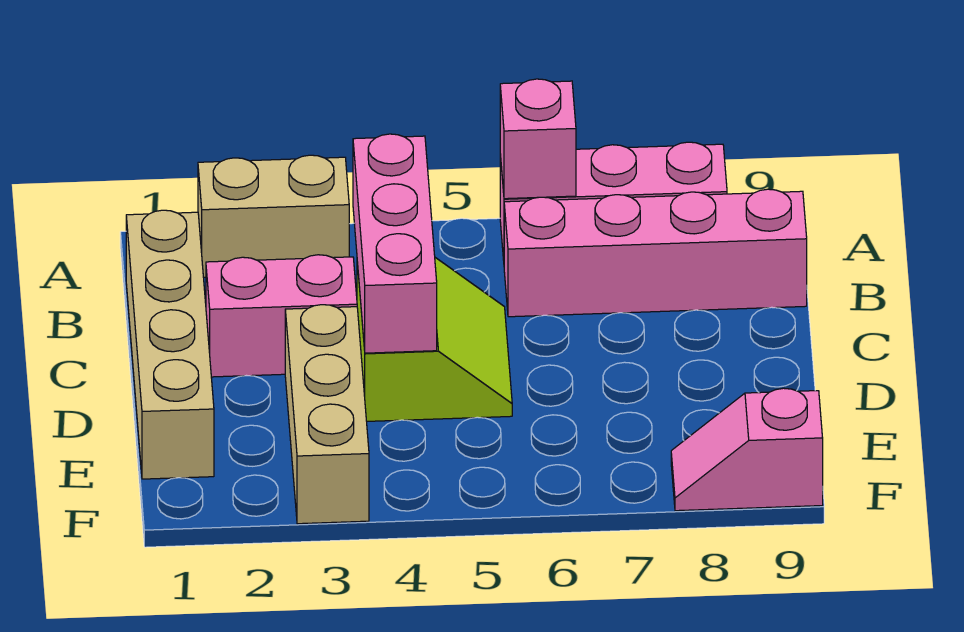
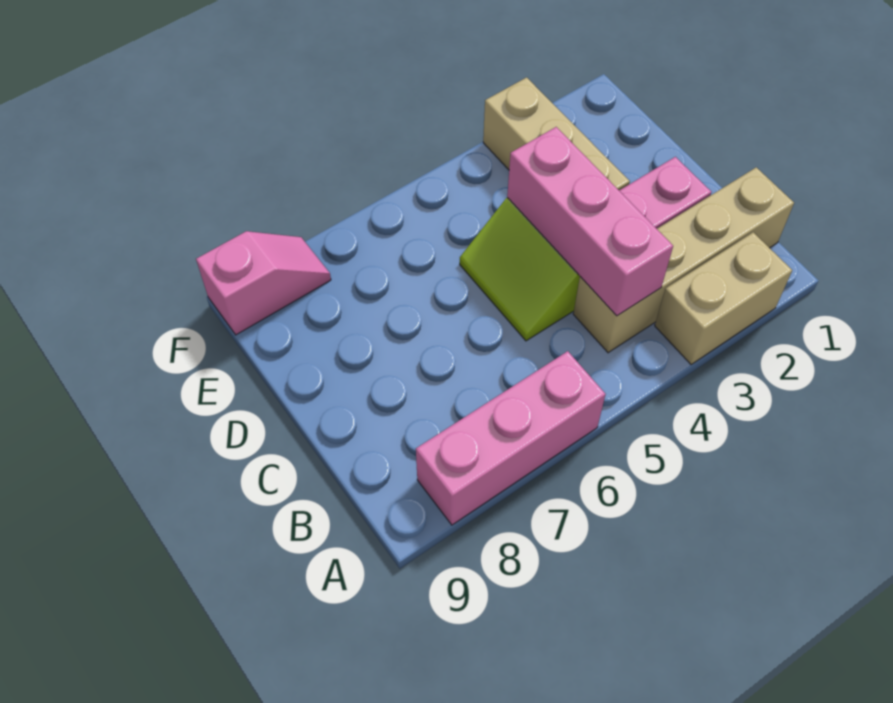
pink brick A6 level 2 -> none
tan brick B1:E1 level 1 -> tan brick B1:B4 level 1
pink brick B6:B9 level 1 -> none

